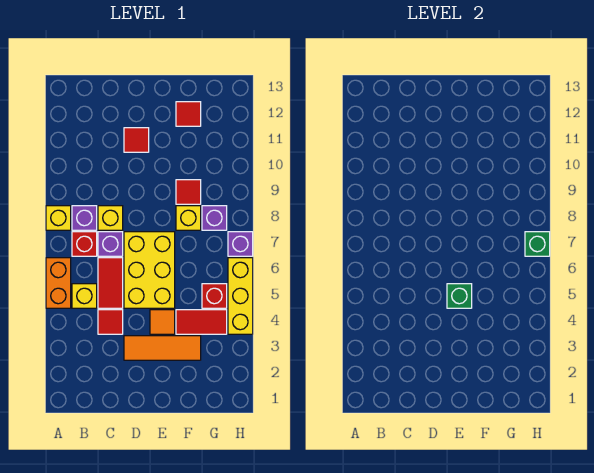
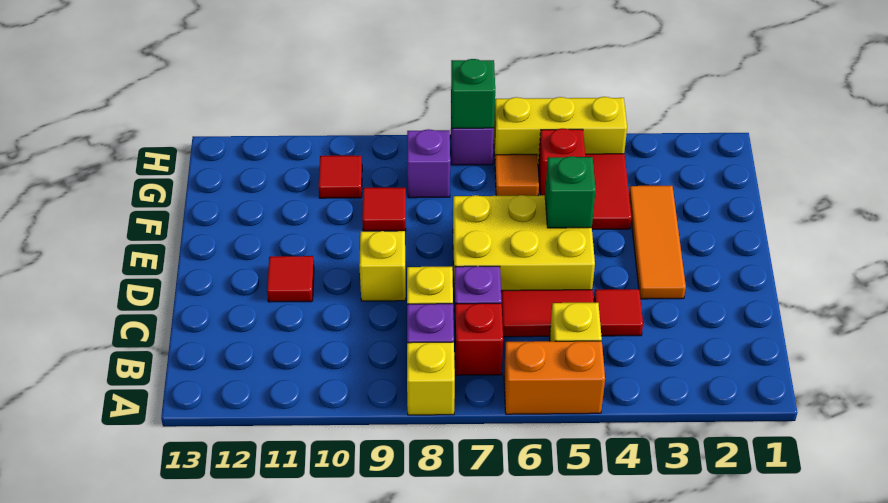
orange tile E4 level 1 -> orange tile G6 level 1
yellow brick F8 level 1 -> yellow brick D9 level 1
red tile F12 level 1 -> red tile G10 level 1

